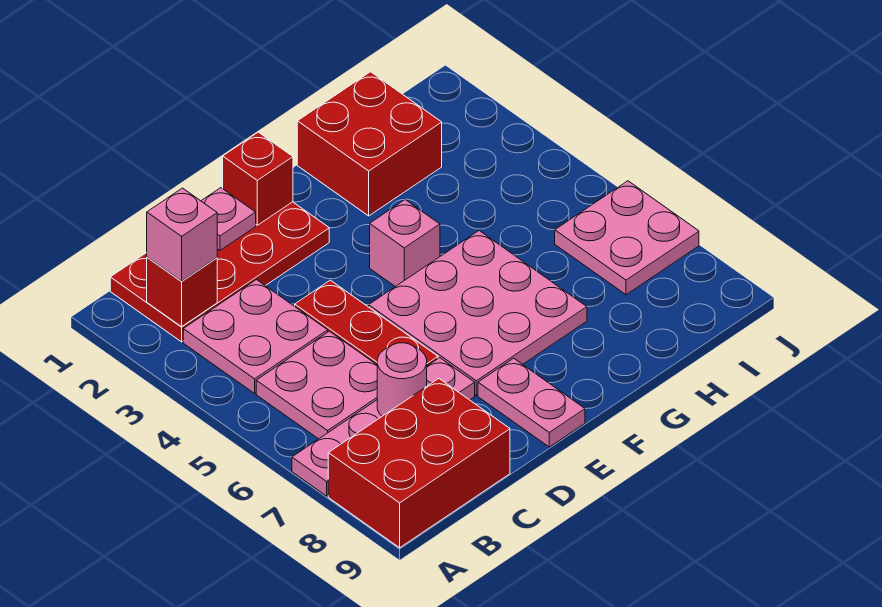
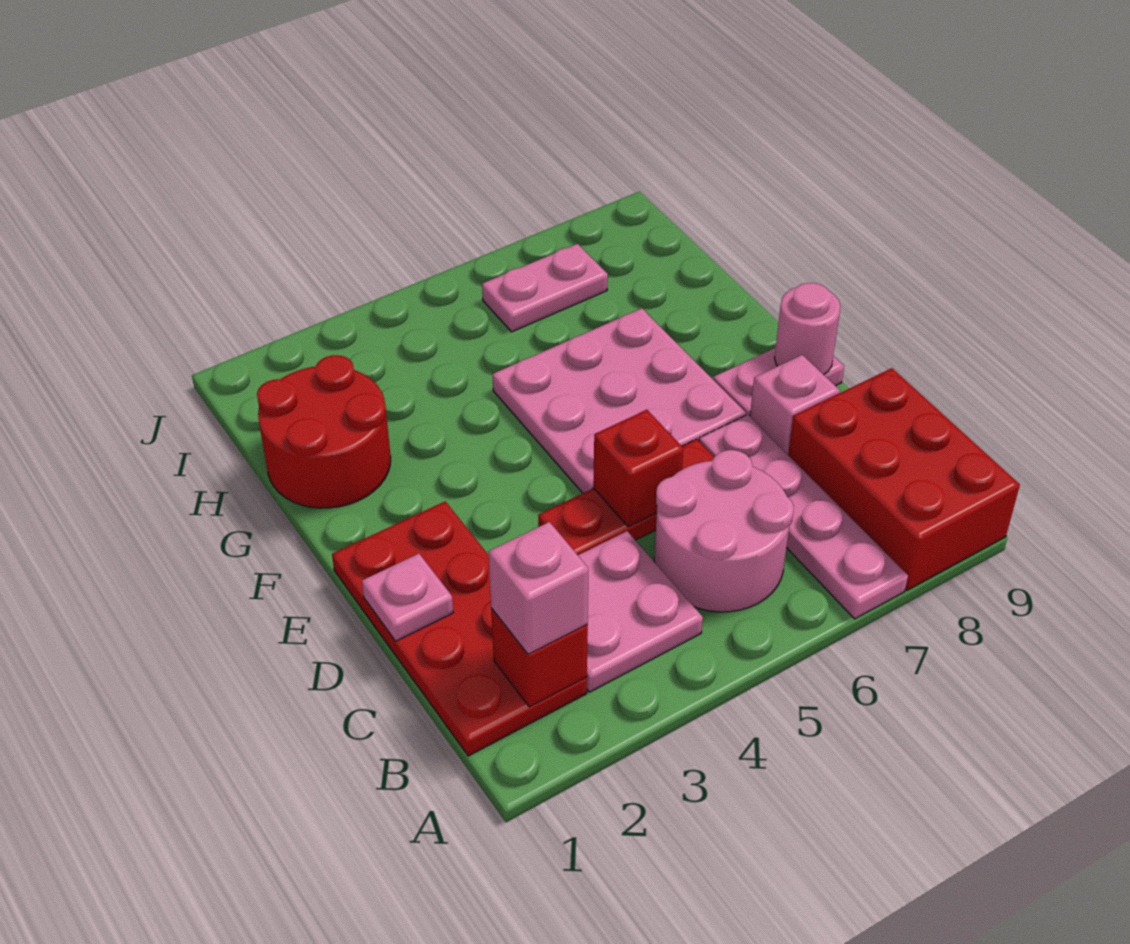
pink plate B5:C6 level 1 -> pink round brick B5:C6 level 1
pink round brick C7 level 2 -> pink round brick E9 level 2
red brick E1 level 2 -> red brick D5 level 2
pink brick F4 level 1 -> pink brick D8 level 1
red brick G1:H2 level 1 -> red round brick G1:H2 level 1
pink plate I6:J7 level 1 -> pink plate I6:I7 level 1

